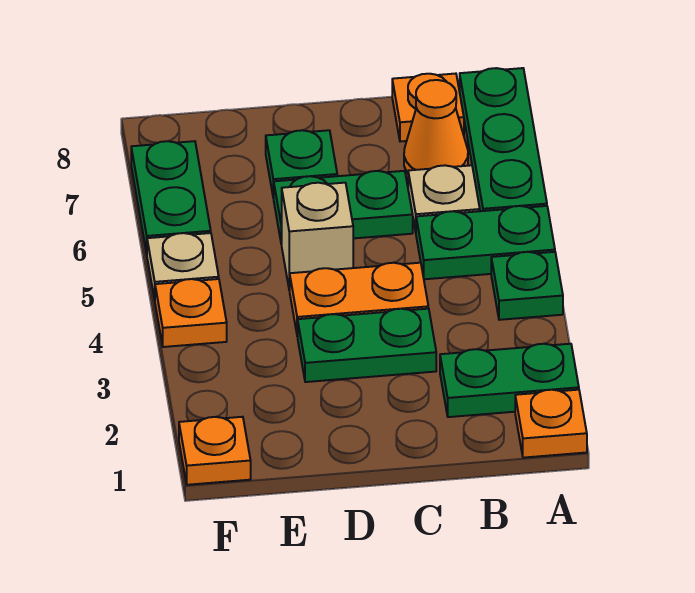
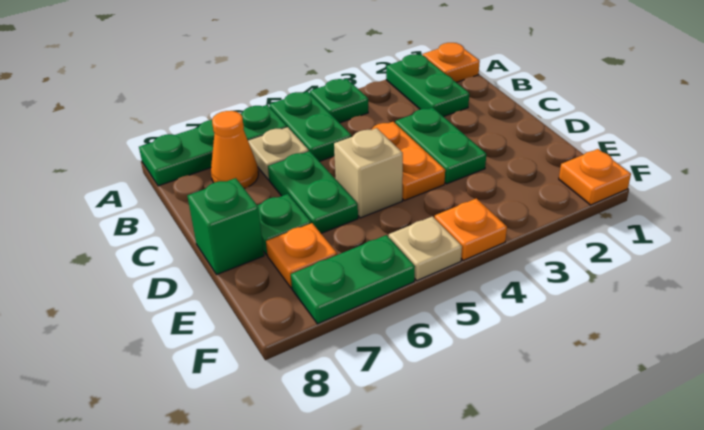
orange plate B8 level 1 -> orange plate E7 level 1
none -> green brick D8 level 1

